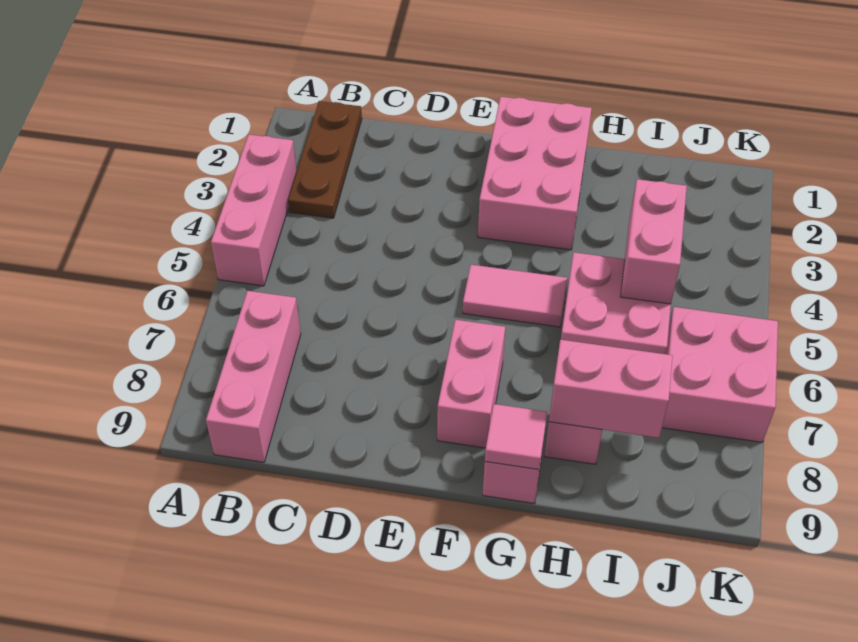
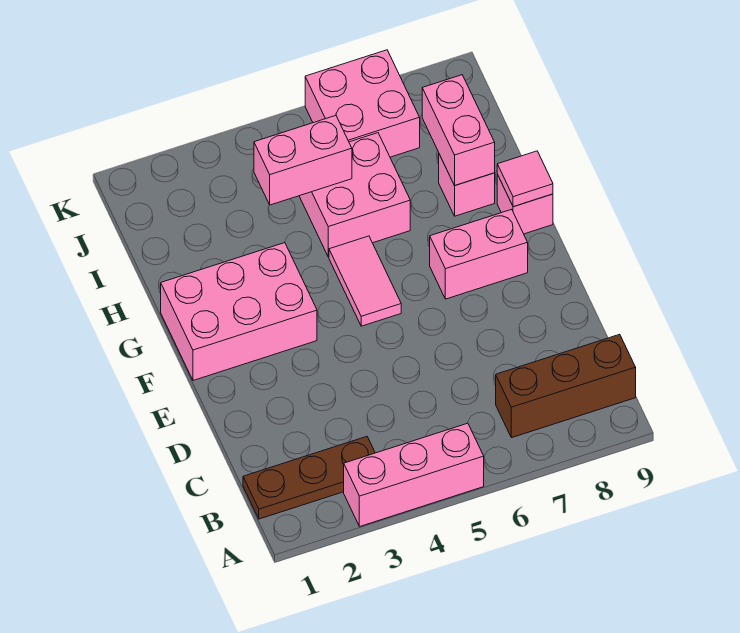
pink brick B7:B9 level 1 -> brown brick B7:B9 level 1

